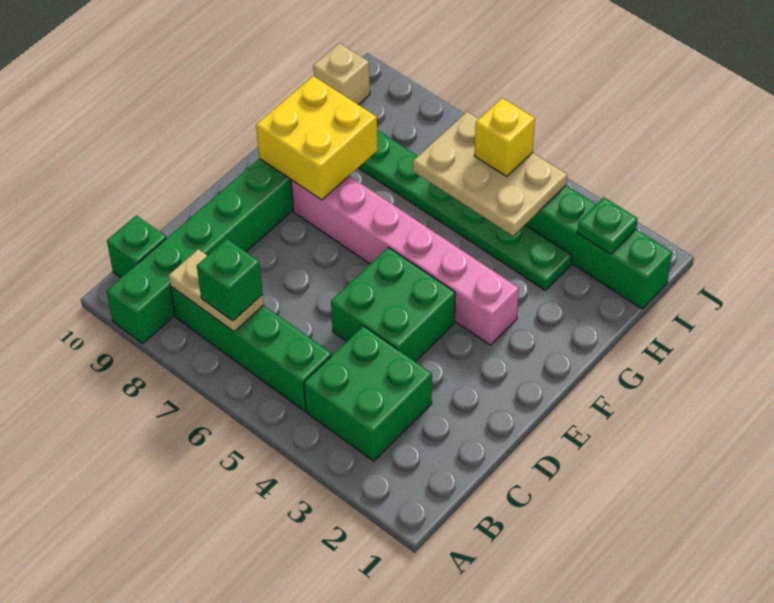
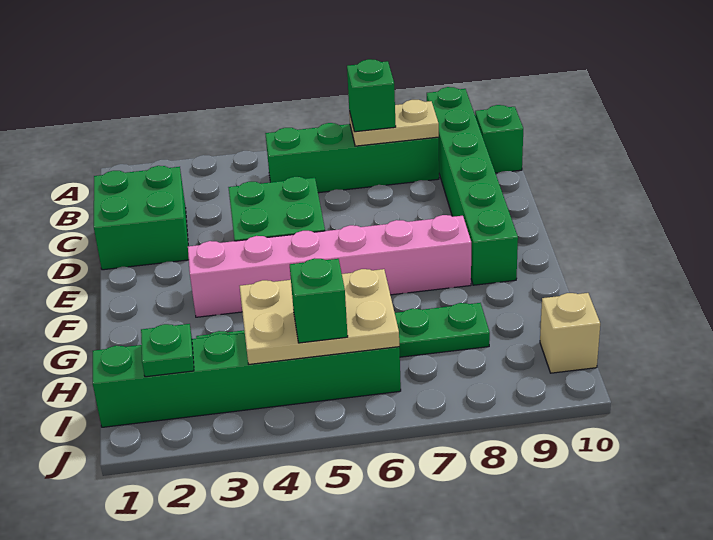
green brick B3:C4 level 1 -> green brick C1:D2 level 1
yellow brick F8:G9 level 2 -> none
yellow brick I5 level 3 -> green brick I5 level 3

